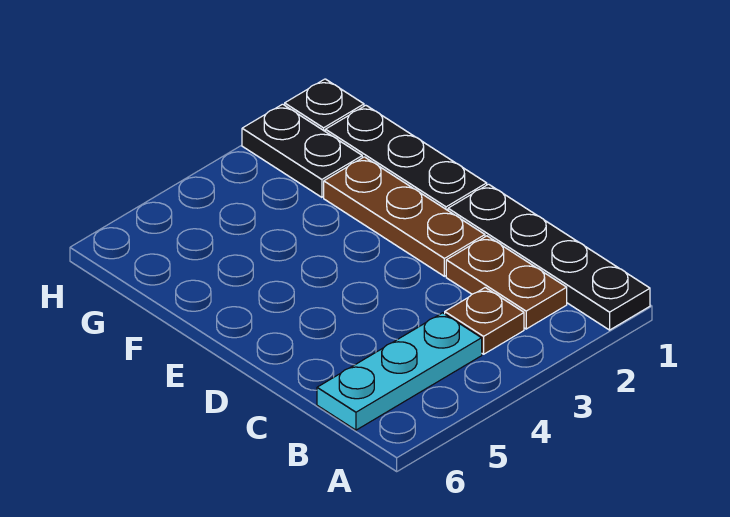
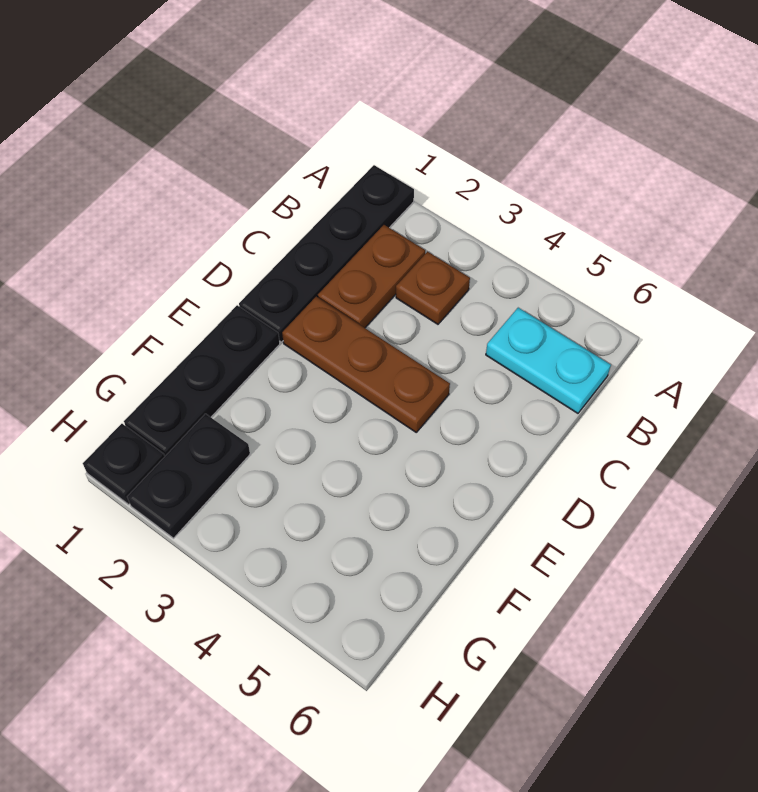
cyan plate B4:B6 level 1 -> cyan plate B5:B6 level 1
brown plate D2:F2 level 1 -> brown plate D2:D4 level 1

